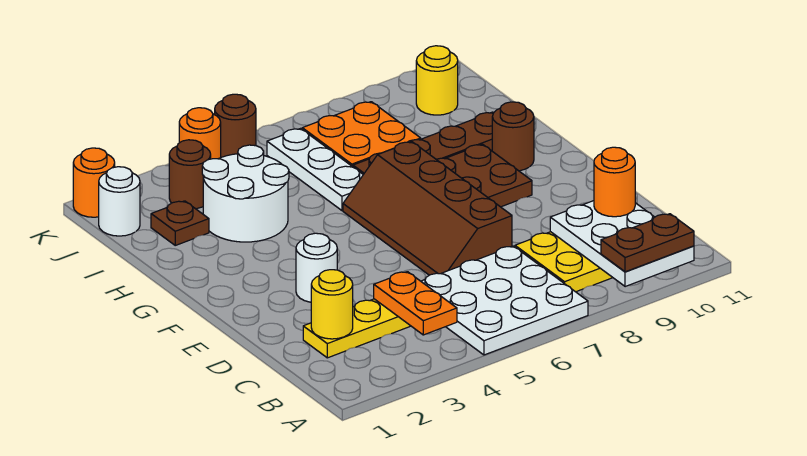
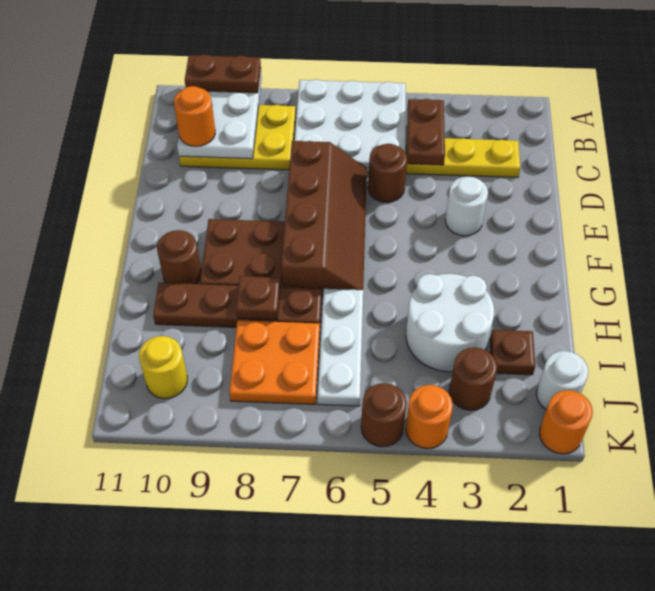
orange plate B4:C4 level 2 -> brown plate B4:C4 level 2
yellow round brick C2 level 2 -> none
none -> brown round brick D5 level 1
none -> brown plate H8 level 2

